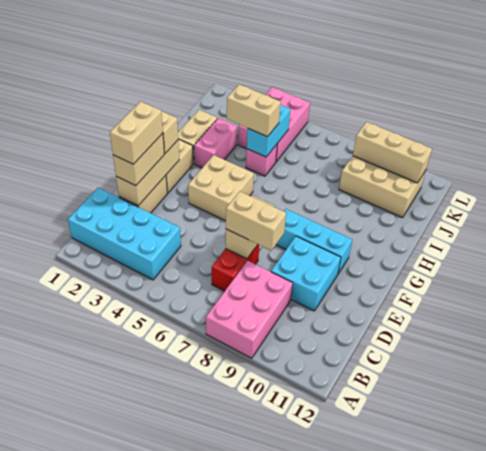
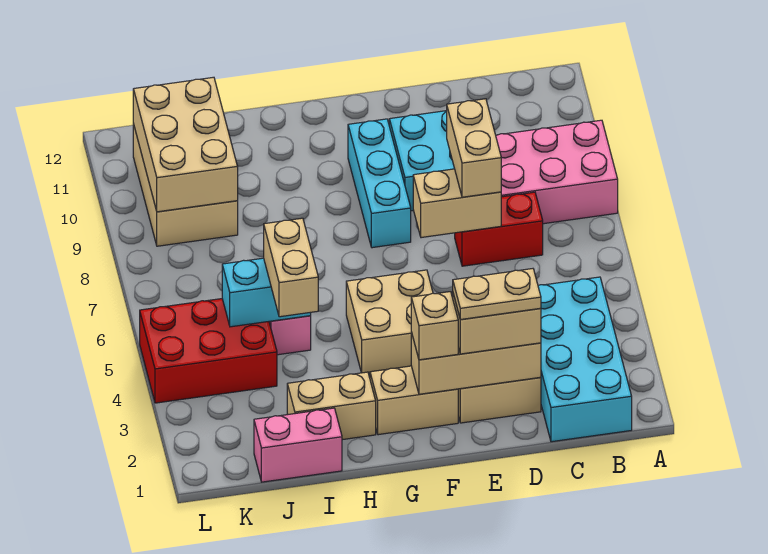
tan brick D2:E2 level 4 -> tan plate D2:E2 level 4
pink brick H3:I3 level 1 -> pink brick I1:J1 level 1
pink brick J4:L5 level 1 -> red brick J4:L5 level 1
tan brick K9:K11 level 2 -> tan brick J9:K11 level 2

